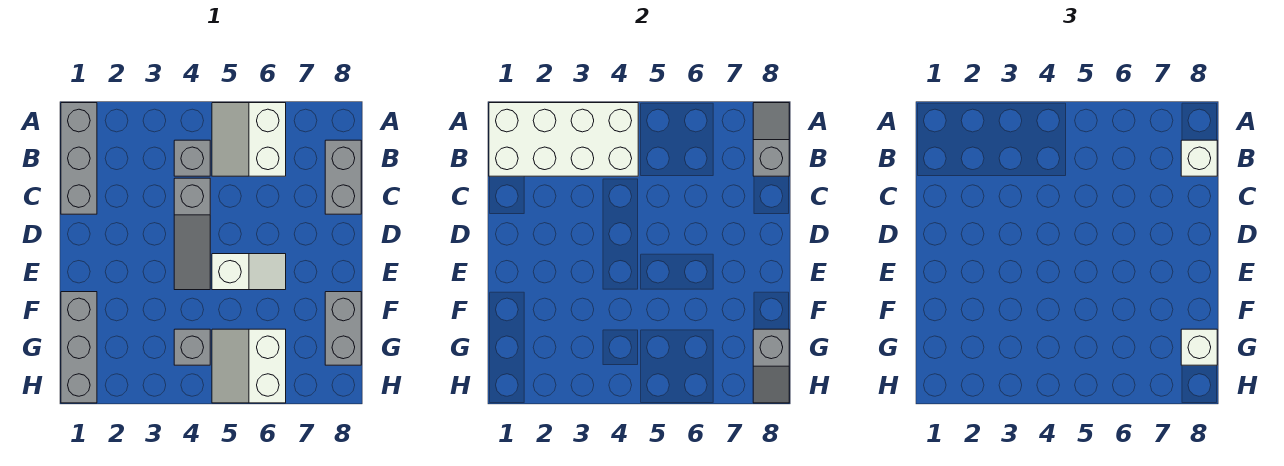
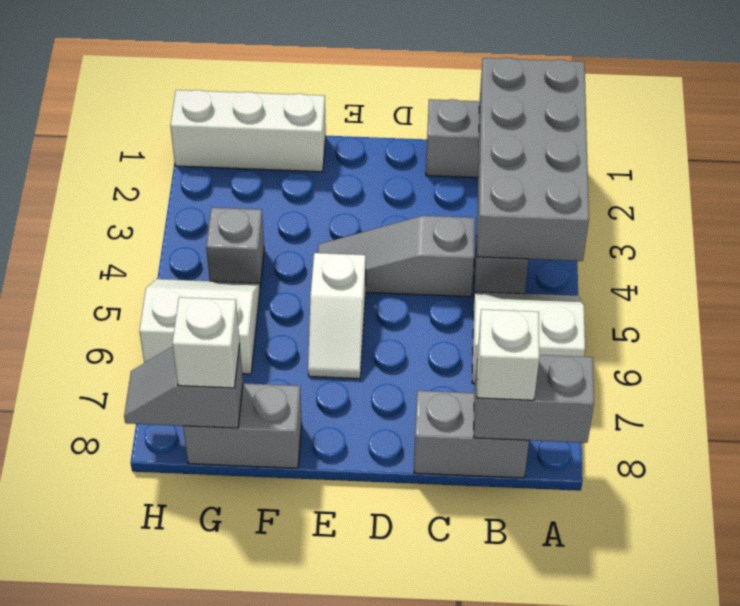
white brick A1:B4 level 2 -> grey brick A1:B4 level 2
grey slope A8:B8 level 2 top B -> grey brick A8:B8 level 2
grey brick F1:H1 level 1 -> white brick F1:H1 level 1

